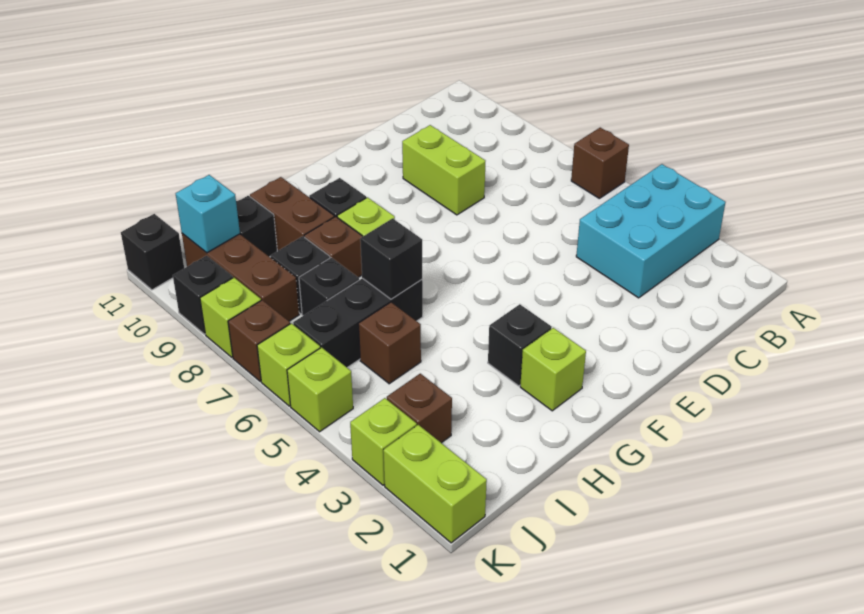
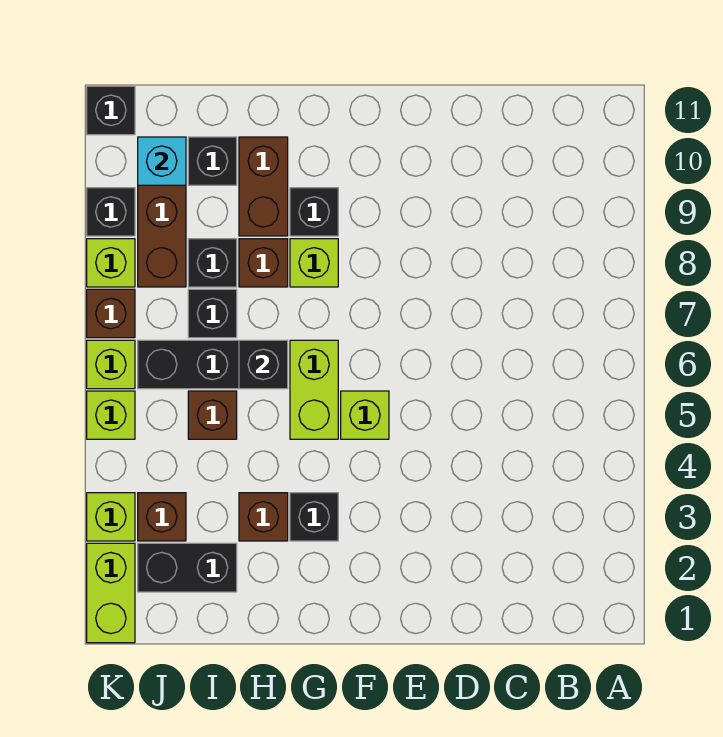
cyan brick A3:C4 level 1 -> none
brown brick A6 level 1 -> brown brick H3 level 1
lime brick D8:D9 level 1 -> lime brick G5:G6 level 1
lime brick G2 level 1 -> lime brick F5 level 1
none -> black brick I2:J2 level 1

